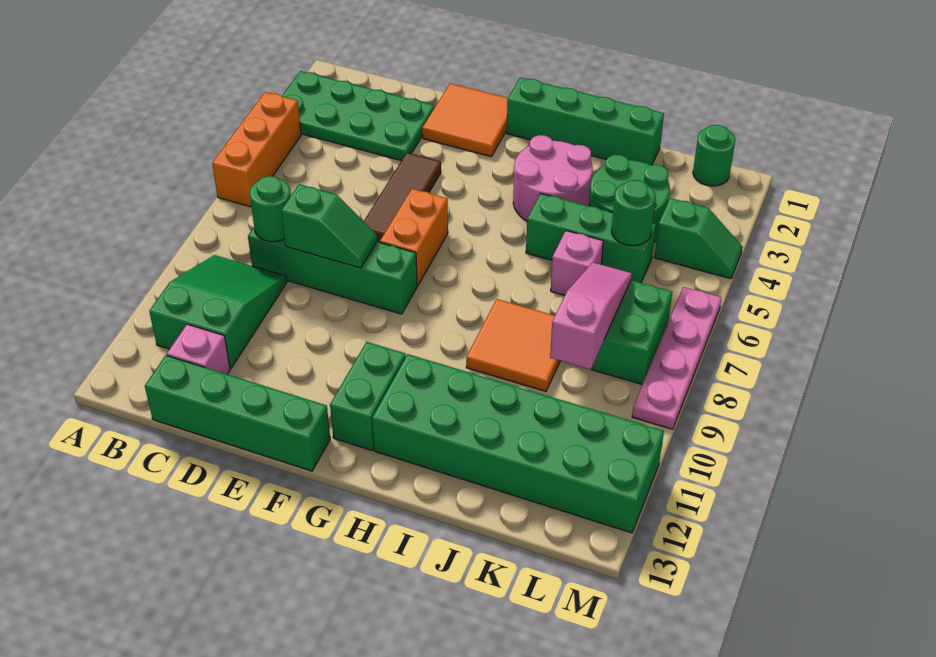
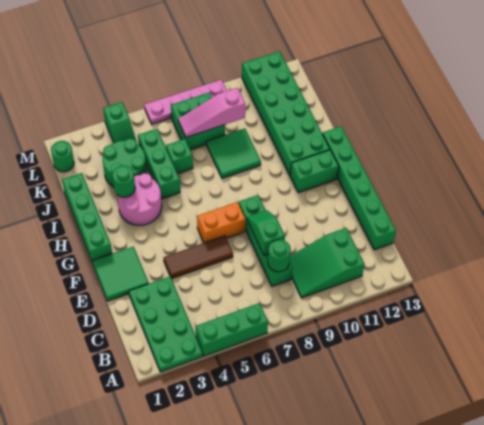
orange brick A4:A6 level 1 -> green brick A4:A6 level 1
pink brick C12 level 1 -> none
green brick C13:F13 level 1 -> green brick C13:H13 level 1
orange tile E1:F2 level 1 -> green tile E1:F2 level 1
orange tile I8:J9 level 1 -> green tile I8:J9 level 1
pink brick J6 level 1 -> green brick J6 level 1
green round brick K5 level 2 -> green round brick I3 level 2
green slope L4:M4 level 1 top L -> green slope L4:M4 level 1 top M

